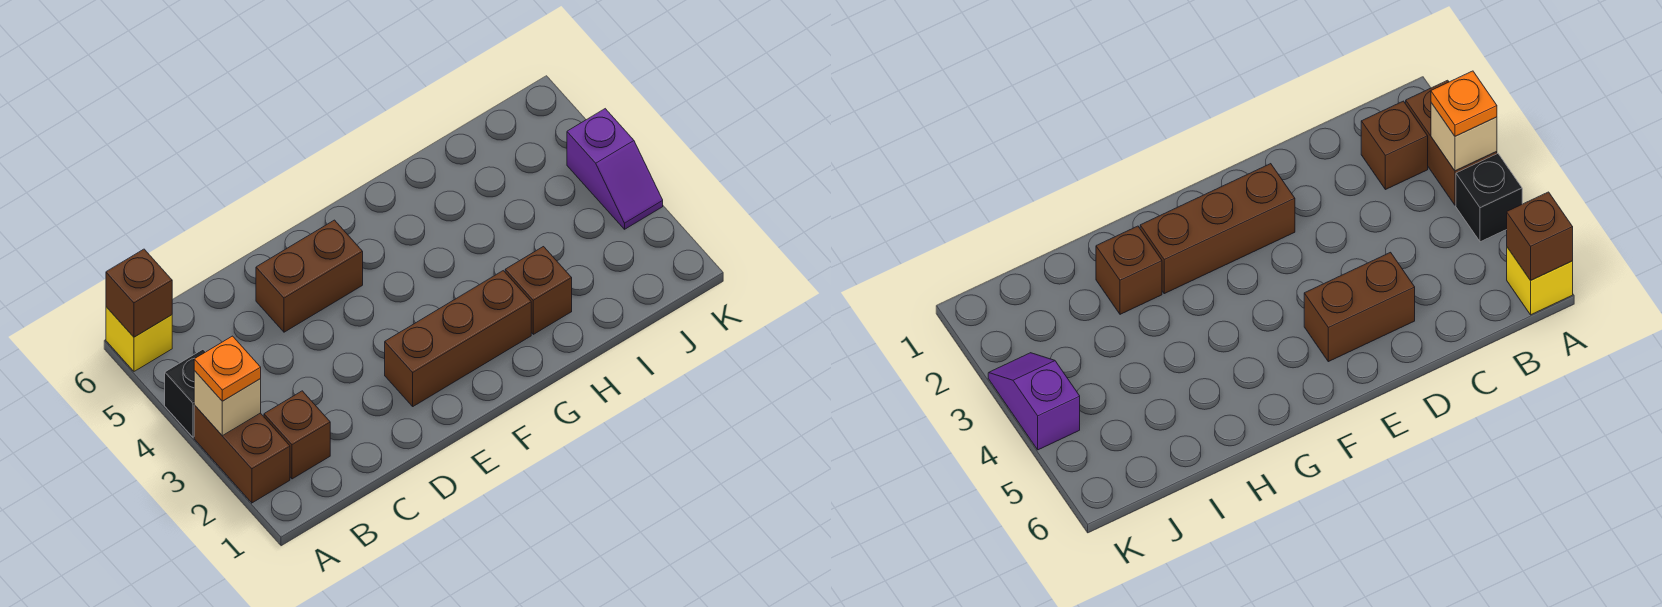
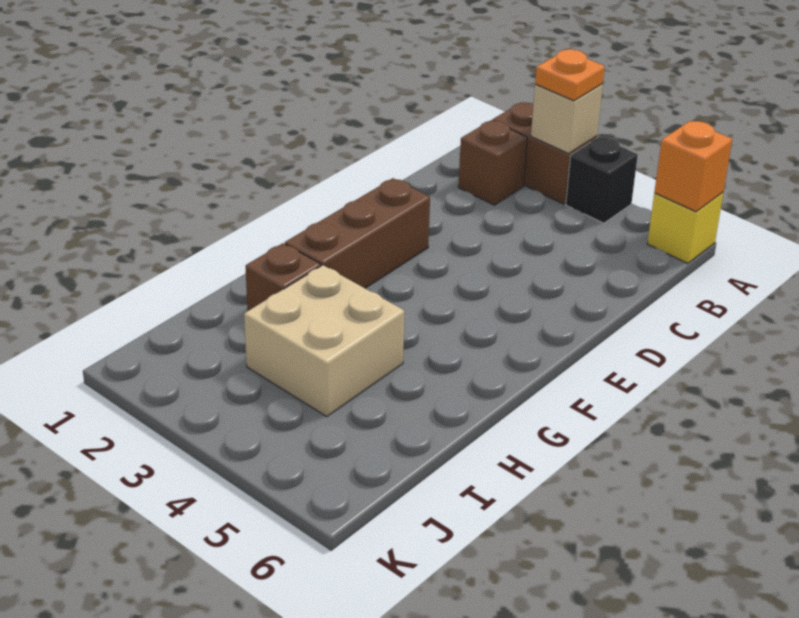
brown brick A6 level 2 -> orange brick A6 level 2
brown brick D5:E5 level 1 -> none
none -> tan brick H3:I4 level 1
purple slope K3:K4 level 1 top 4 -> none

